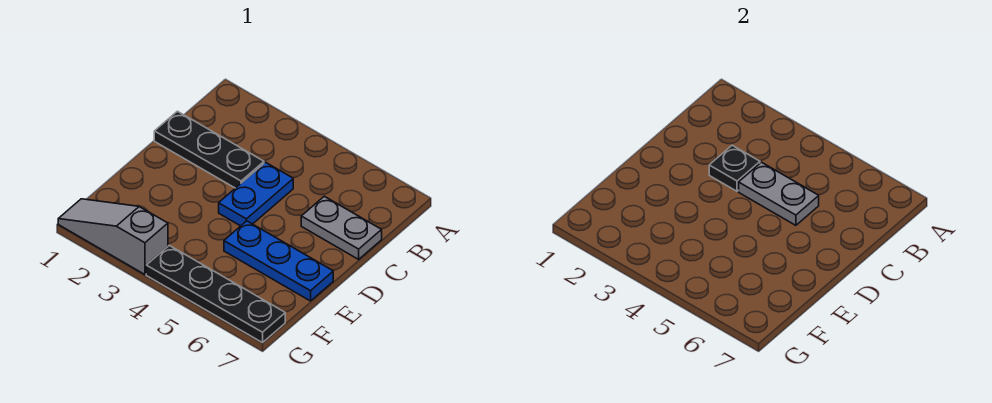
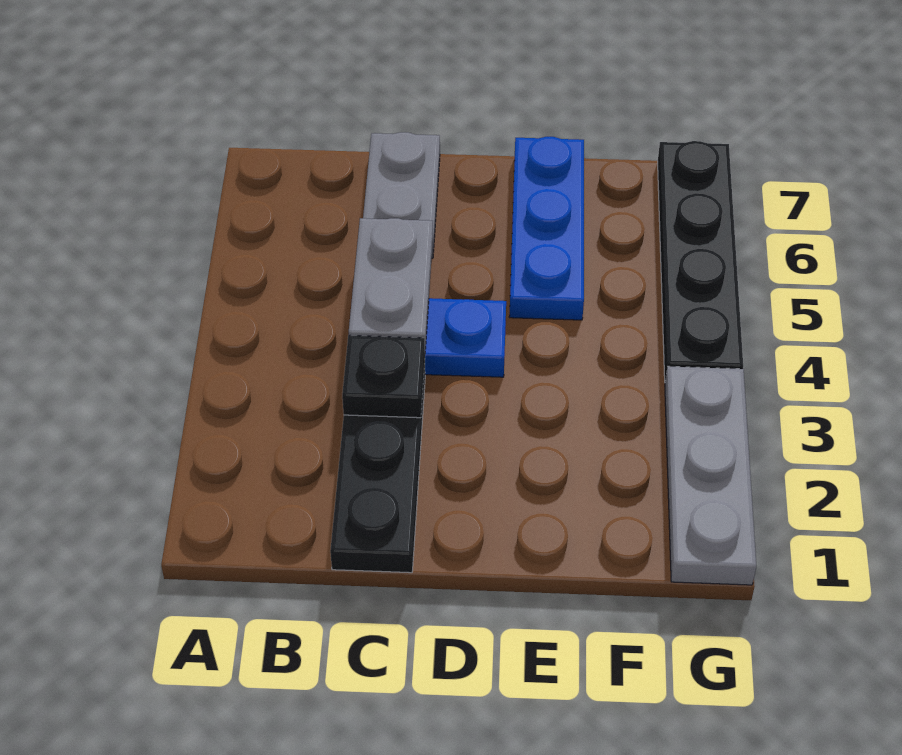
grey slope G1:G3 level 1 top 3 -> grey plate G1:G3 level 1

